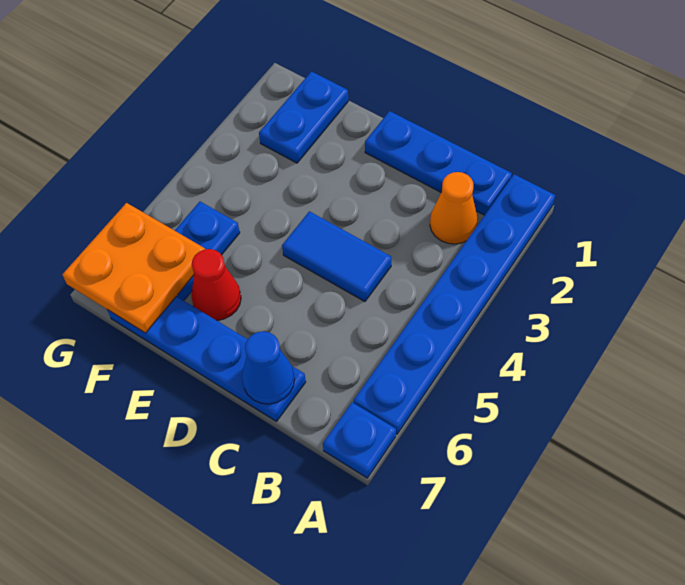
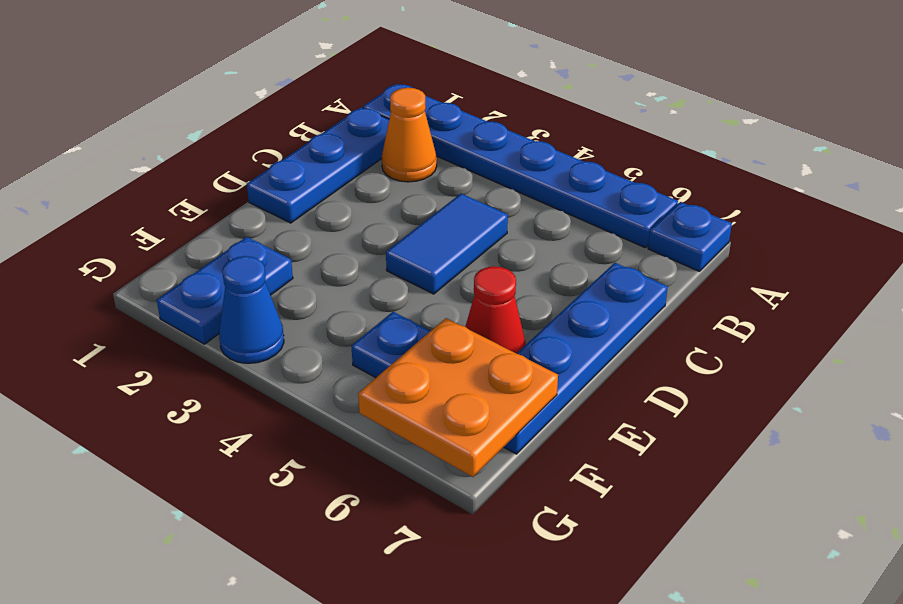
blue cone C7 level 2 -> blue cone G3 level 1
blue plate F1:F2 level 1 -> blue plate F2:G2 level 1

